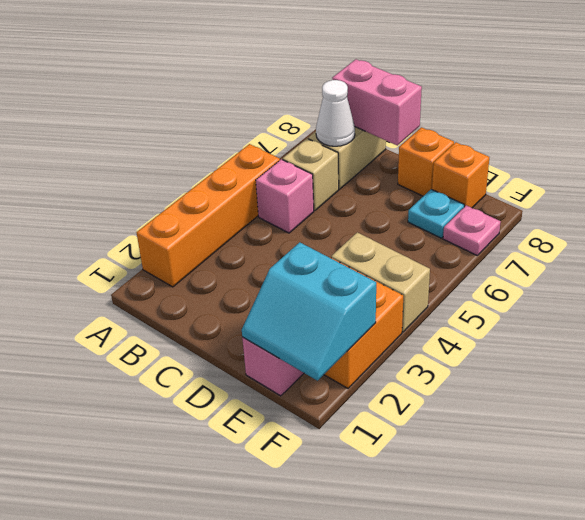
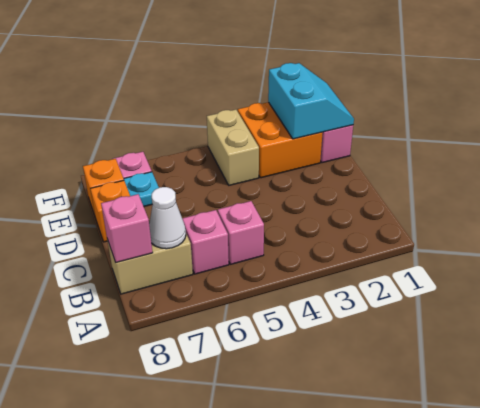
orange brick A2:A5 level 1 -> none
tan brick B6 level 1 -> pink brick B6 level 1
pink brick B8:C8 level 2 -> pink brick B8 level 2

